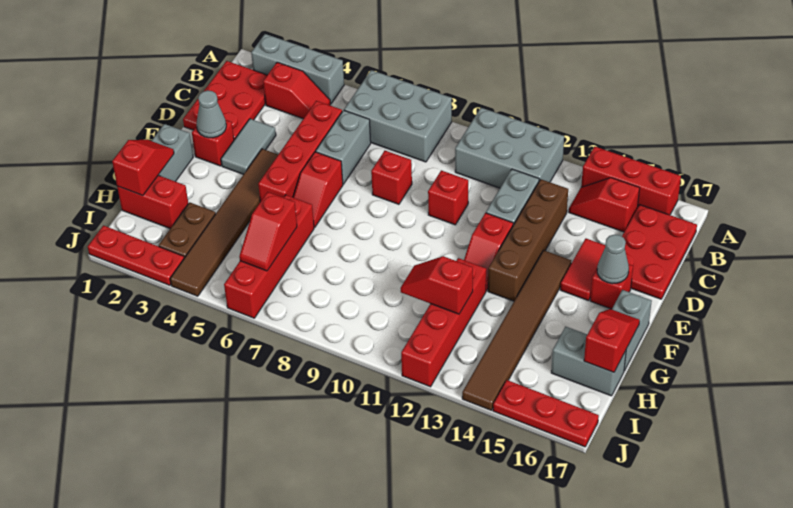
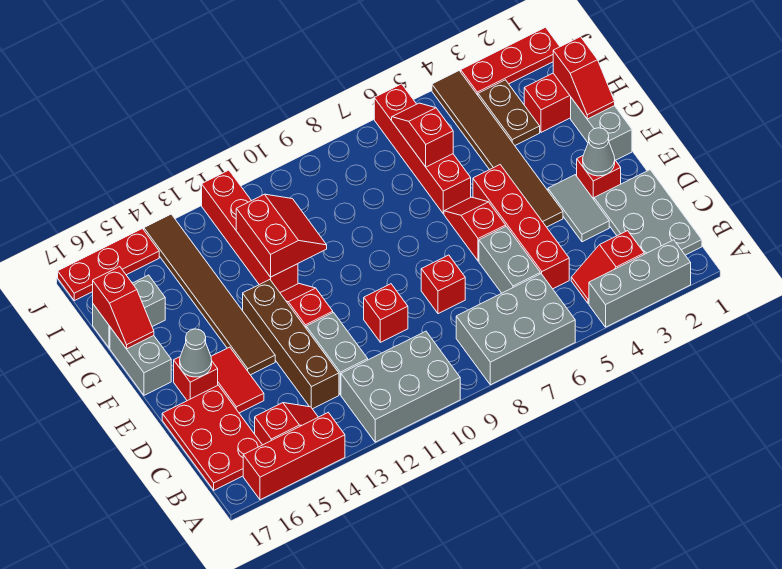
red plate B1:D2 level 1 -> grey plate B1:D2 level 1
red slope H11:H12 level 2 top 12 -> red slope G11:H12 level 2 top 12

